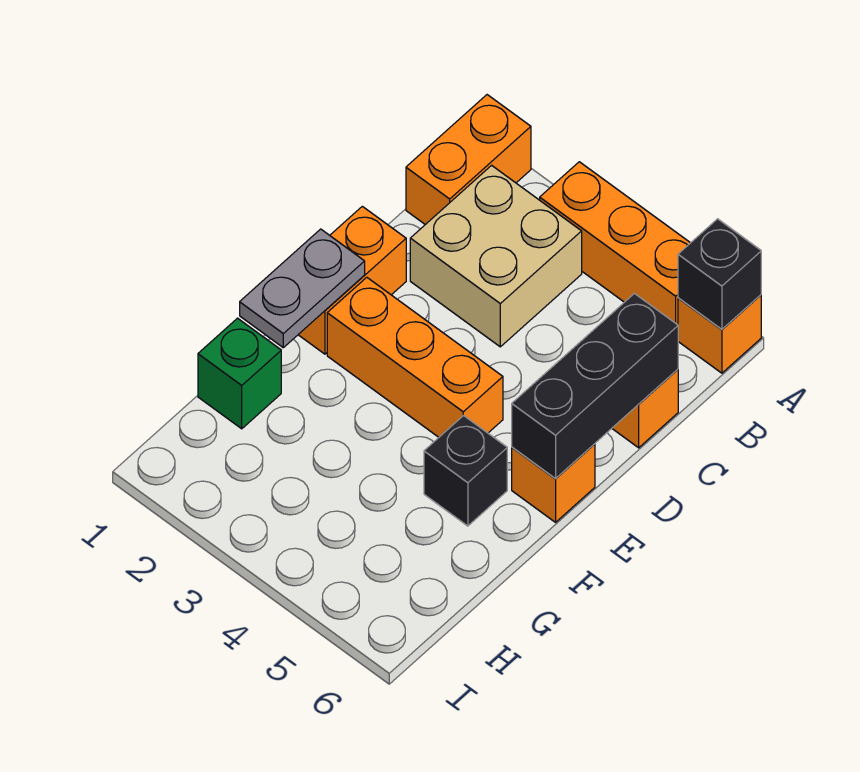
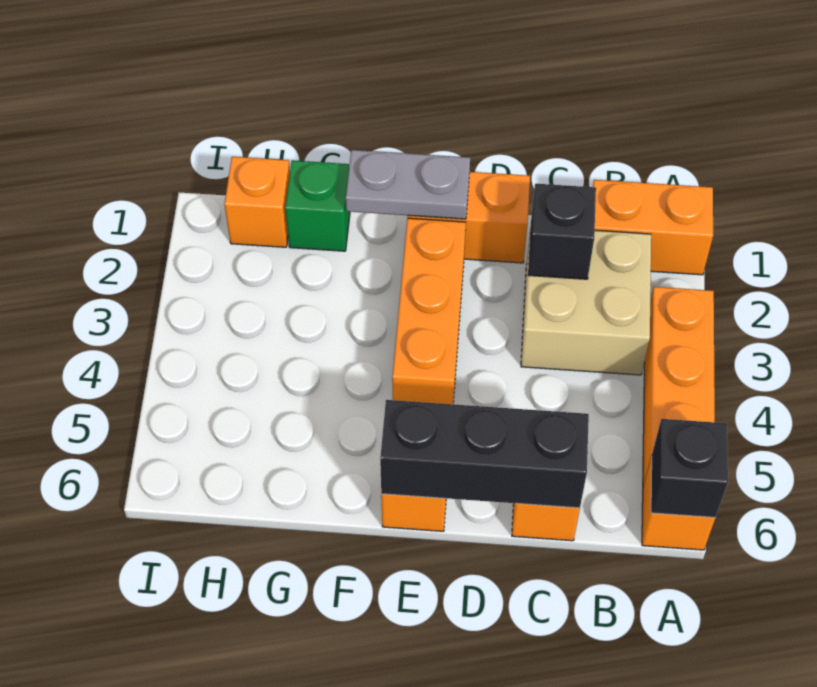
black brick F5 level 1 -> black brick C2 level 2
none -> orange brick H1 level 1

